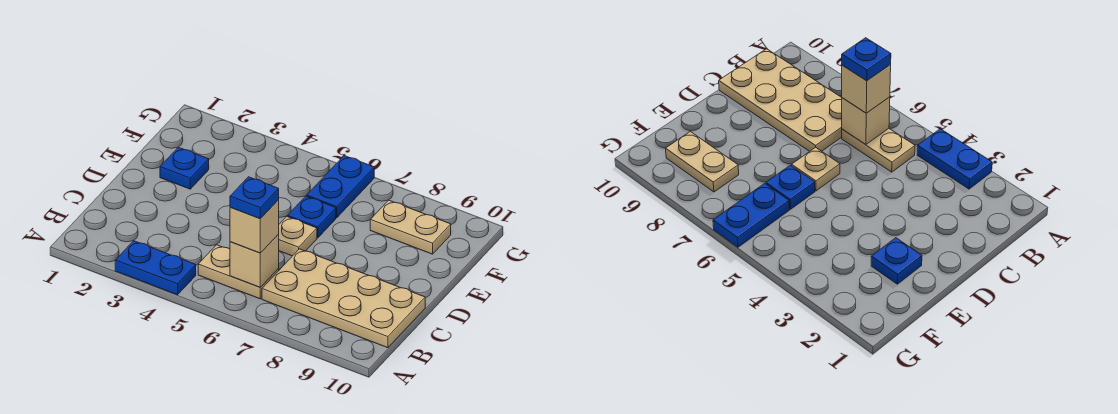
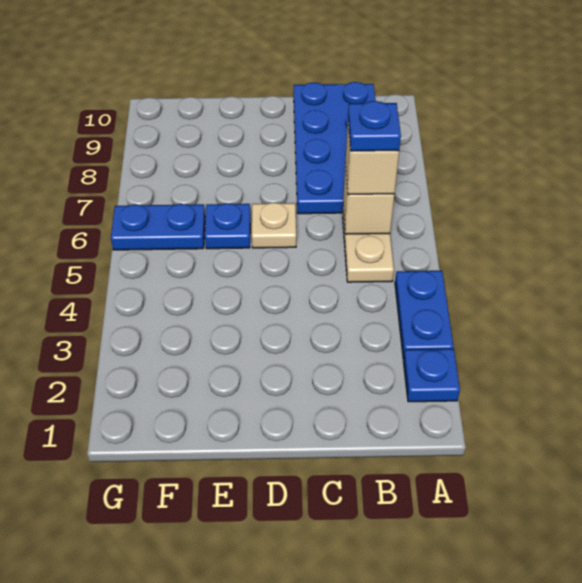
tan plate B7:C10 level 1 -> blue plate B7:C10 level 1
blue plate E2 level 1 -> blue plate A2 level 1
tan plate F8:F9 level 1 -> none

